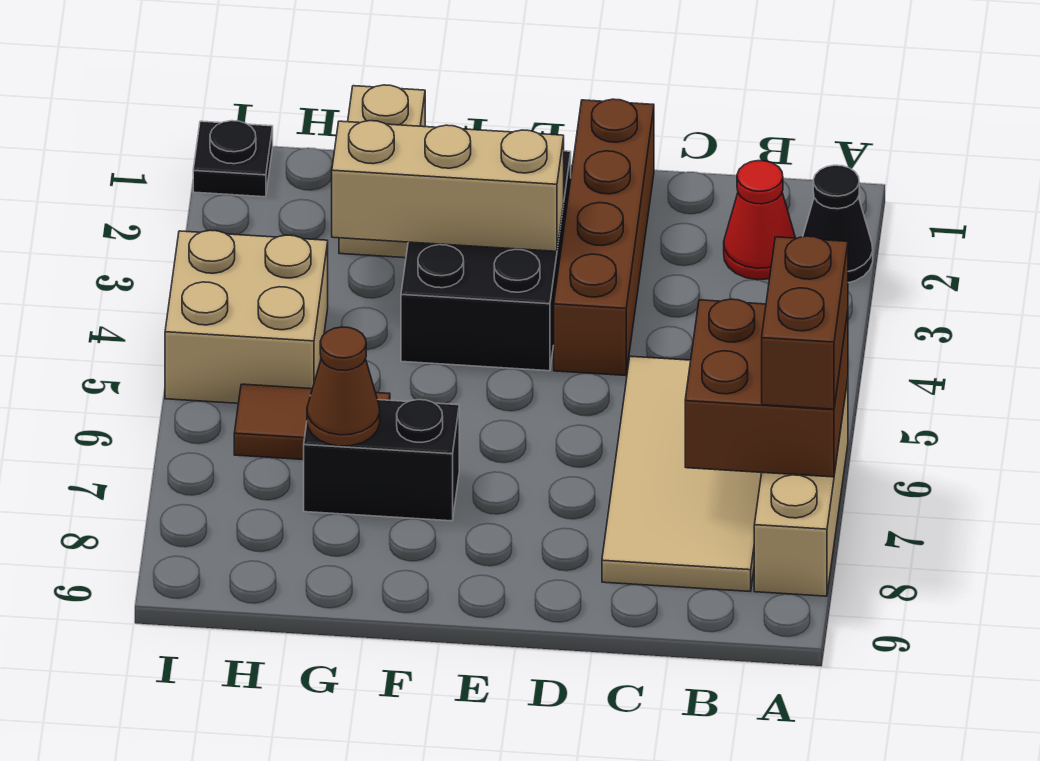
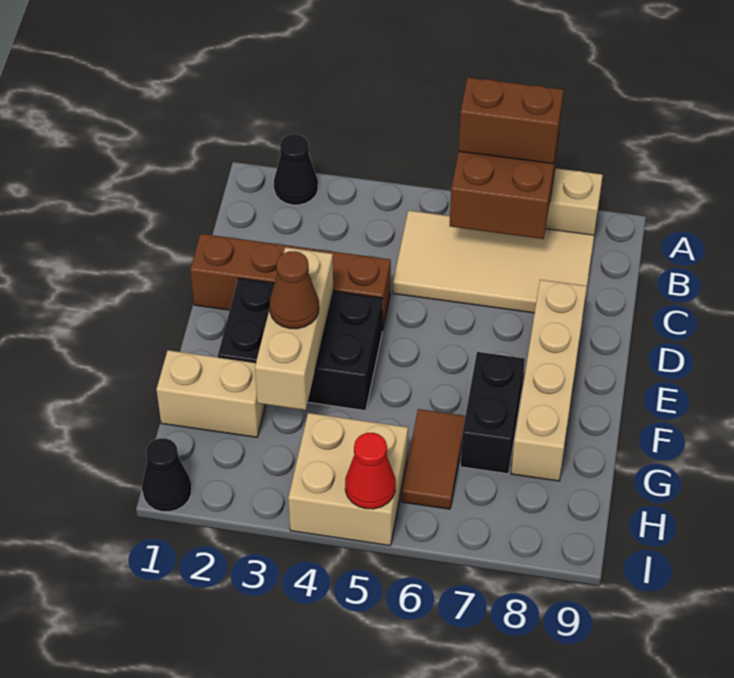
red cone B2 level 1 -> red cone I5 level 2
none -> tan brick D8:G8 level 1
brown cone G7 level 2 -> brown cone F3 level 3
black plate I1 level 1 -> black cone I1 level 1

